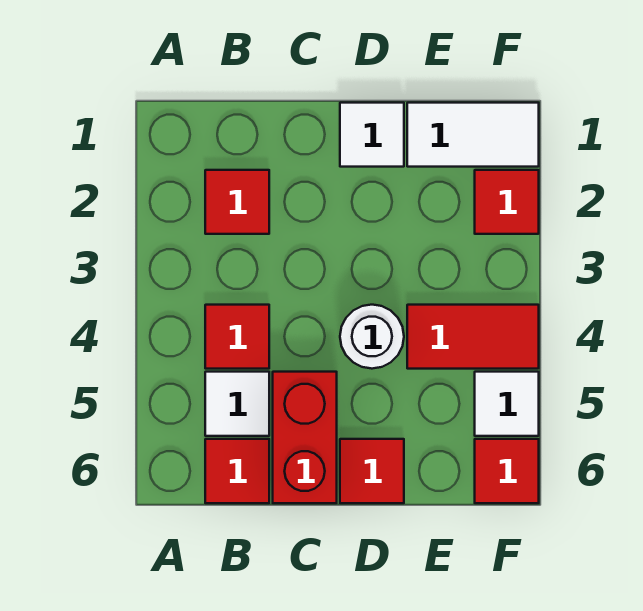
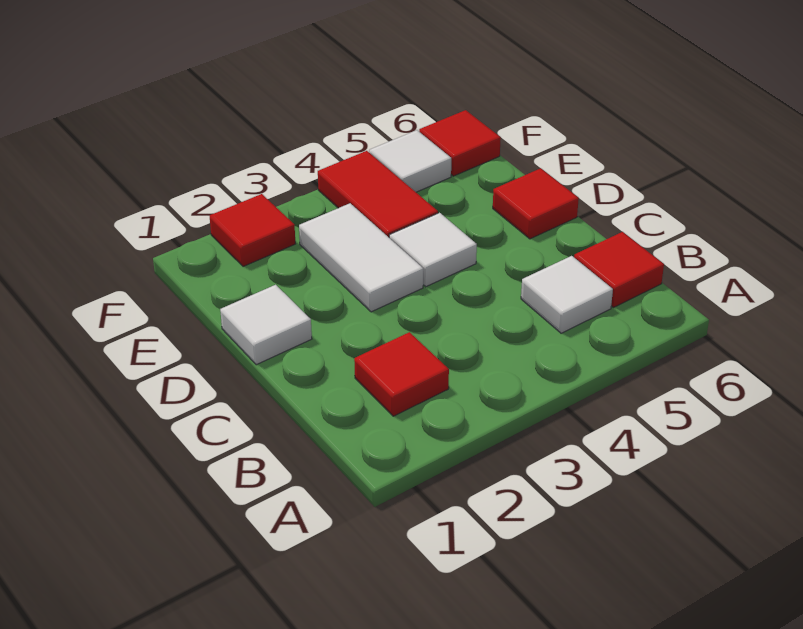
red tile B4 level 1 -> none
red brick C5:C6 level 1 -> none
white round brick D4 level 1 -> white tile D4 level 1
white tile E1:F1 level 1 -> white tile D3:E3 level 1

